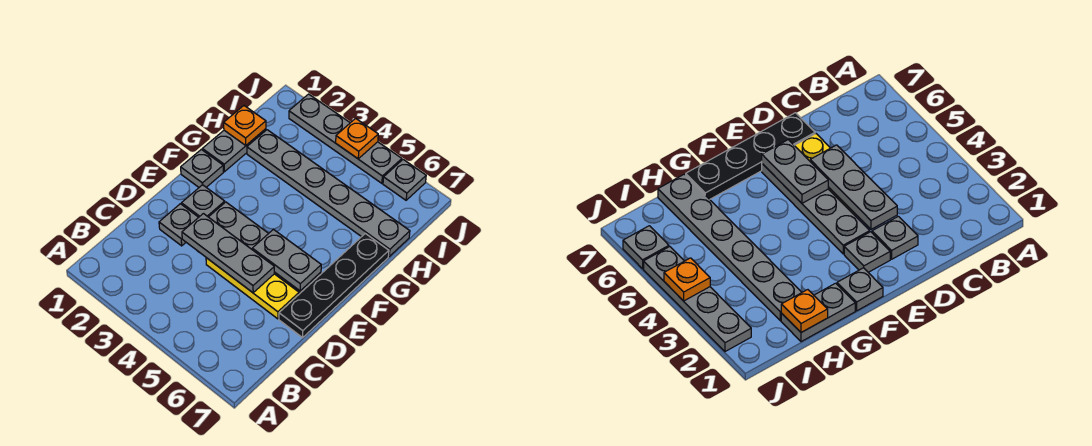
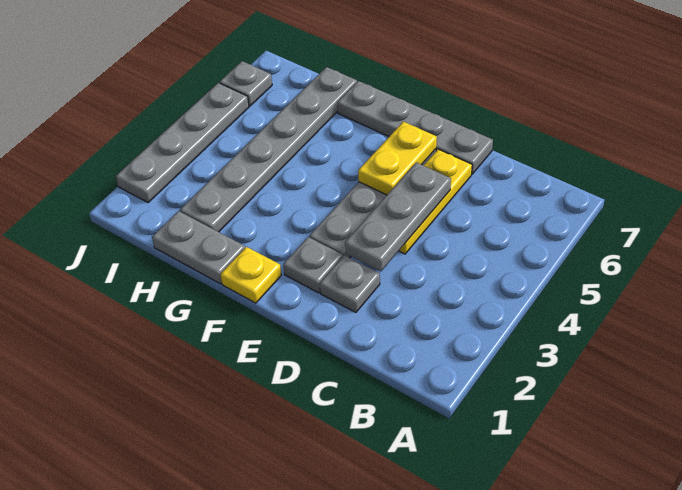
black plate D7:G7 level 1 -> grey plate D7:G7 level 1
grey plate E5:E6 level 2 -> yellow plate E5:E6 level 2
grey plate F1 level 1 -> yellow plate F1 level 1
orange plate H1 level 2 -> none
orange plate J4 level 2 -> none

